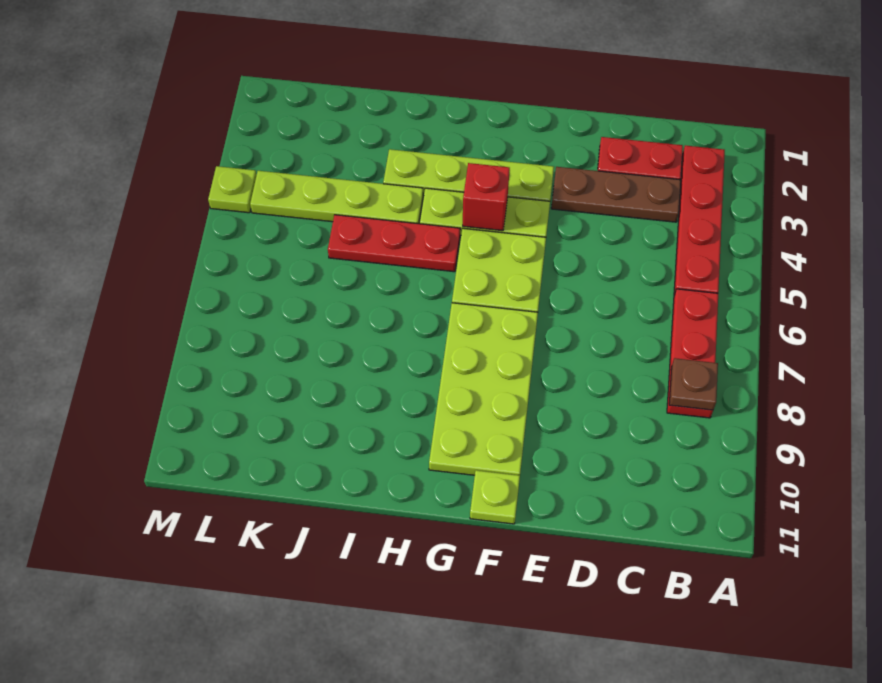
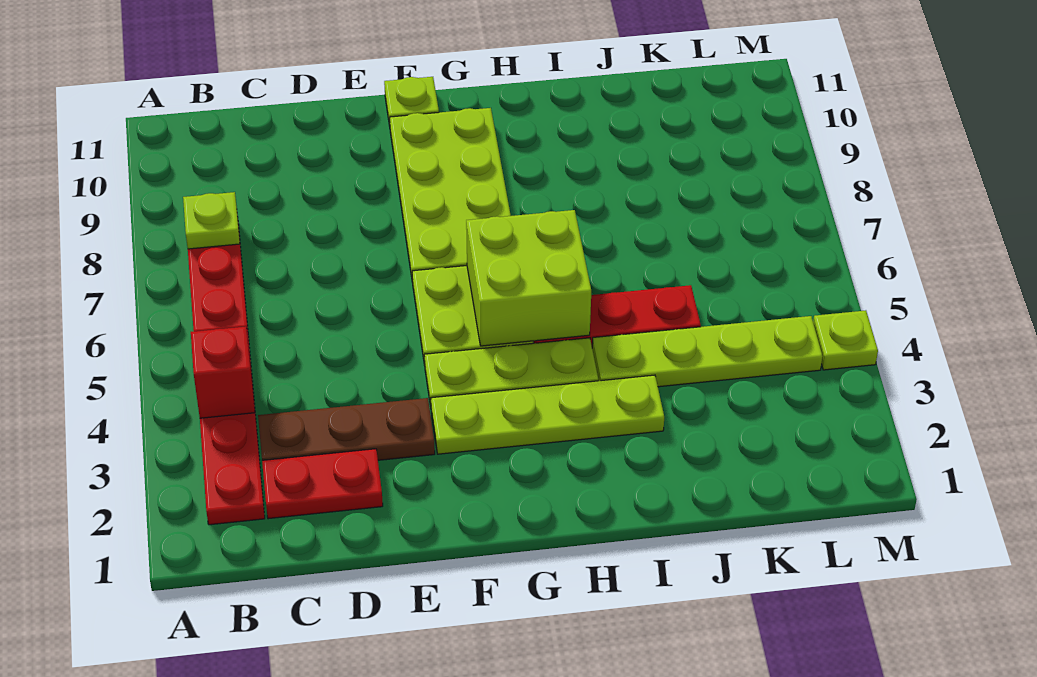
brown plate B8 level 2 -> lime plate B8 level 2
red brick G4 level 2 -> red brick B4 level 2
none -> lime brick G5:H6 level 2

